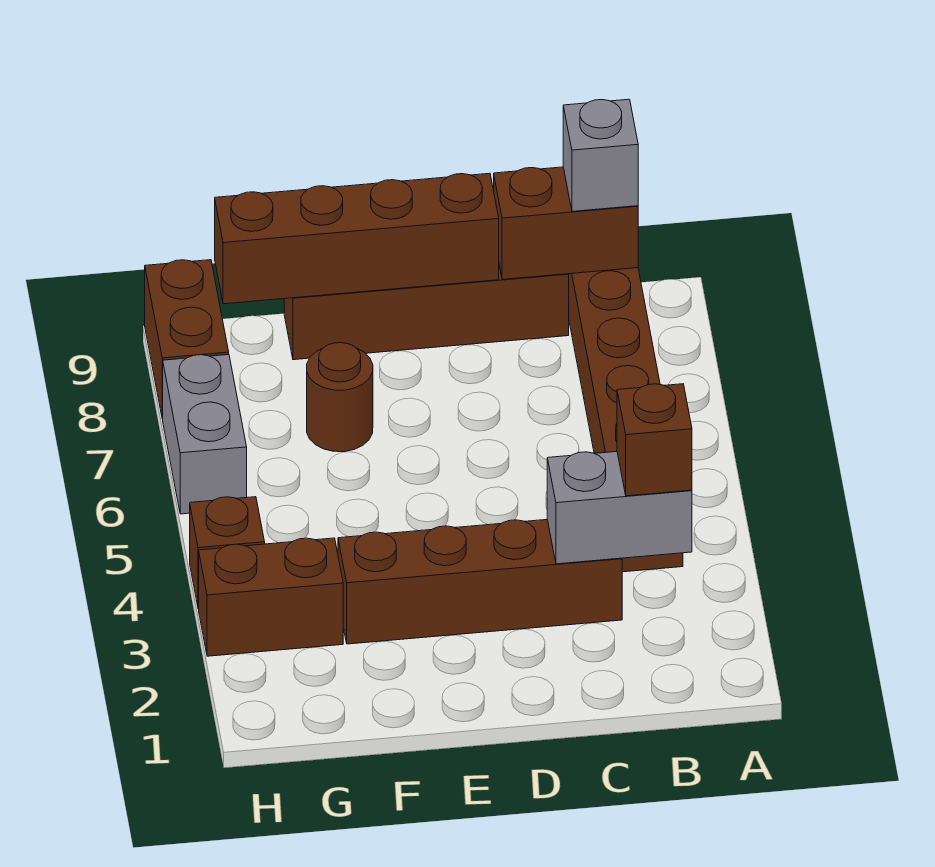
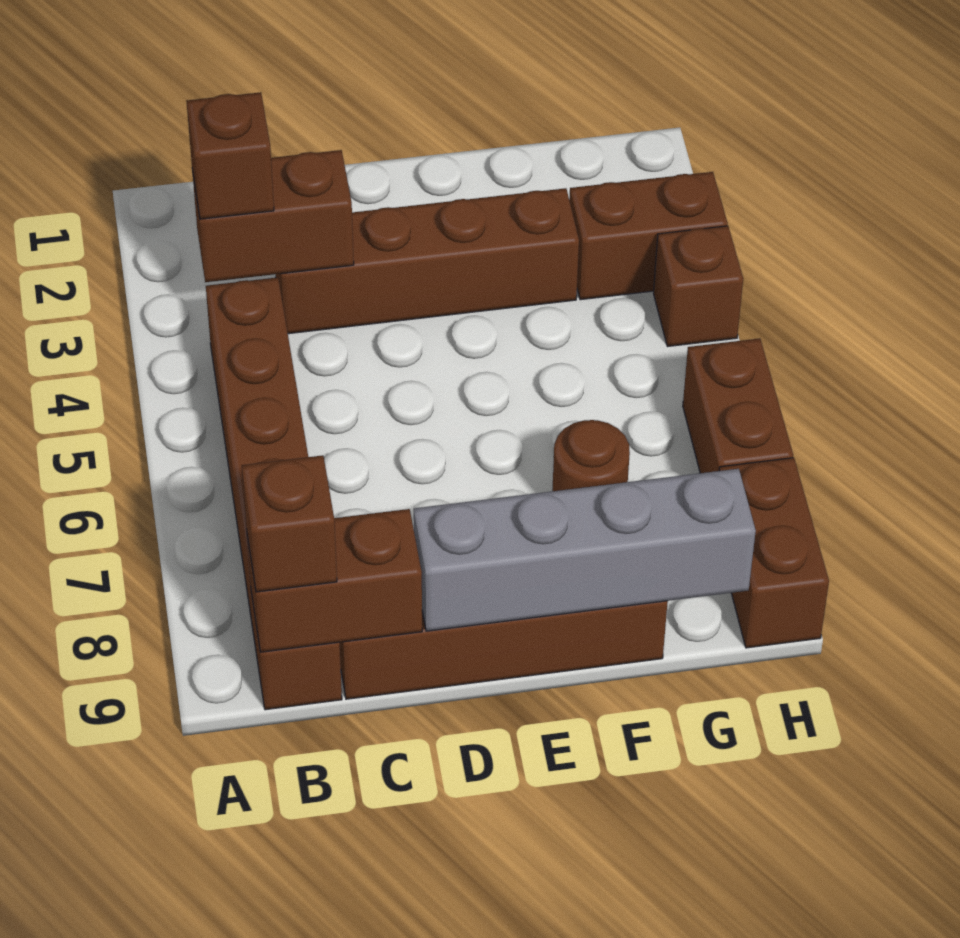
grey brick B3:C3 level 2 -> brown brick B3:C3 level 2
grey brick B9 level 3 -> brown brick B9 level 3
brown brick D9:G9 level 2 -> grey brick D9:G9 level 2
grey brick H6:H7 level 1 -> brown brick H6:H7 level 1

